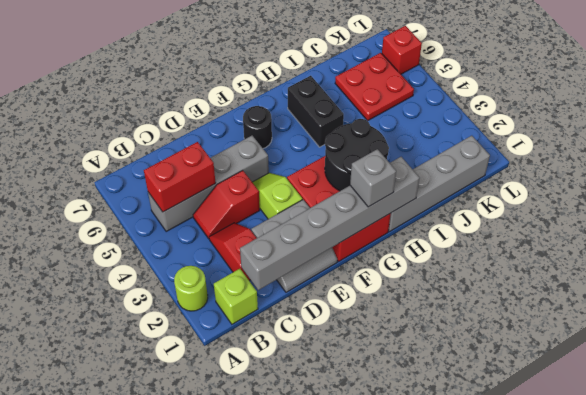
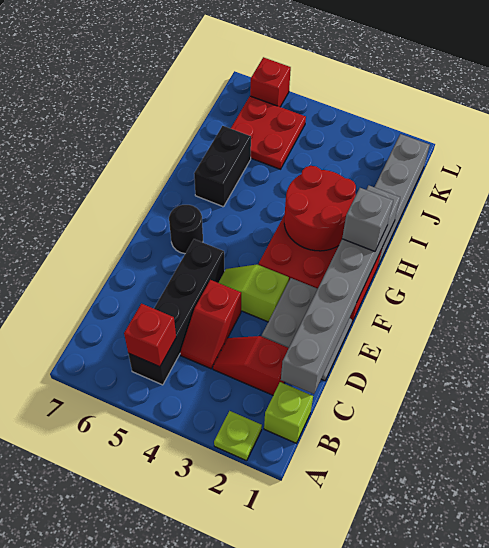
lime round brick A2 level 1 -> lime plate A2 level 1
grey brick B5:E5 level 1 -> black brick B5:E5 level 1
red brick B5:C5 level 2 -> red brick B5 level 2
black round brick G2:H3 level 2 -> red round brick G2:H3 level 2
black brick H5:H6 level 1 -> black brick H6:I6 level 1

